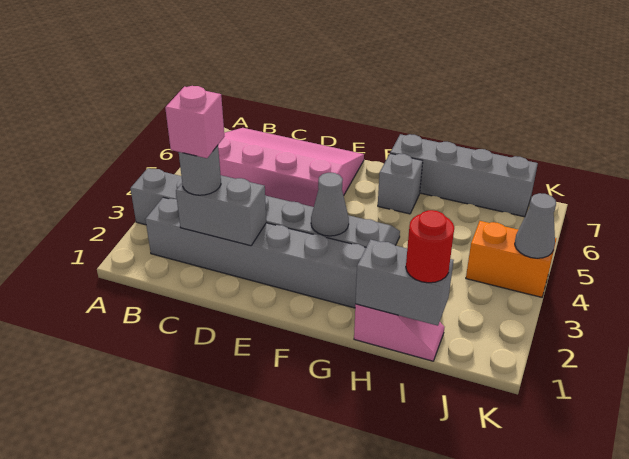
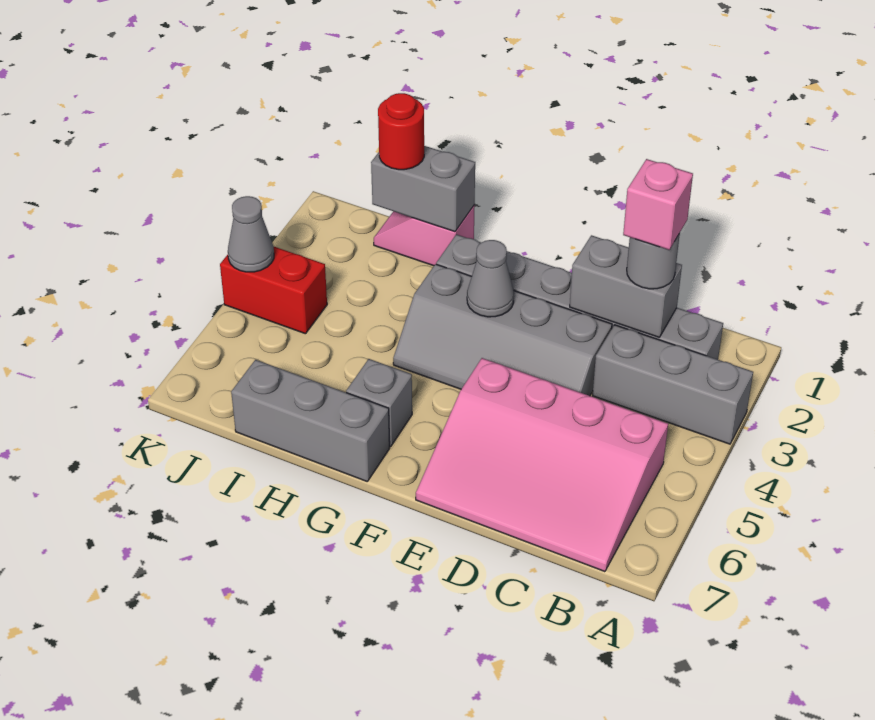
grey brick G7:J7 level 1 -> grey brick G7:I7 level 1
orange brick J4:K4 level 1 -> red brick J4:K4 level 1

